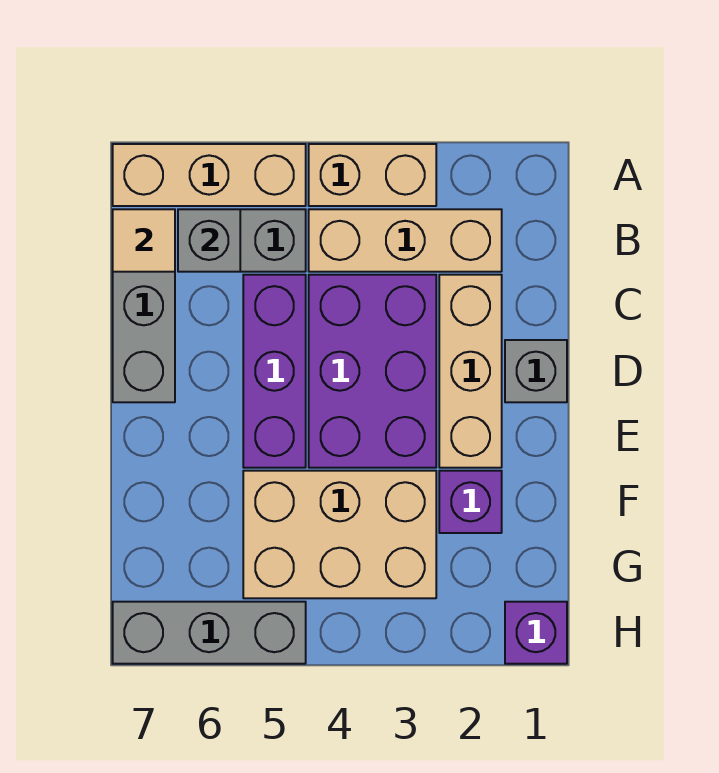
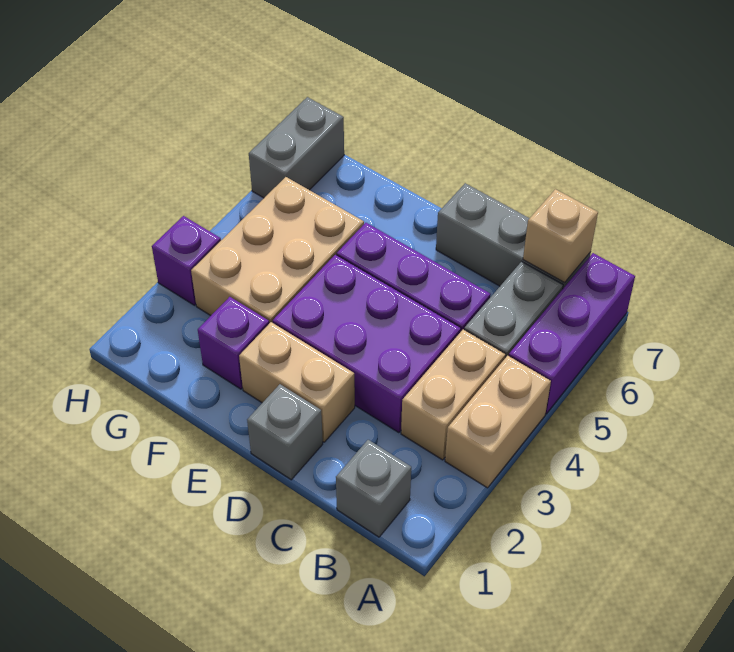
tan brick A5:A7 level 1 -> purple brick A5:A7 level 1
tan brick B2:B4 level 1 -> tan brick B3:B4 level 1
grey brick B6 level 2 -> grey brick B1 level 1
tan tile B7 level 2 -> tan brick B7 level 2
tan brick C2:E2 level 1 -> tan brick D2:E2 level 1
purple brick H1 level 1 -> purple brick H3 level 1
grey brick H5:H7 level 1 -> grey brick H6:H7 level 1

